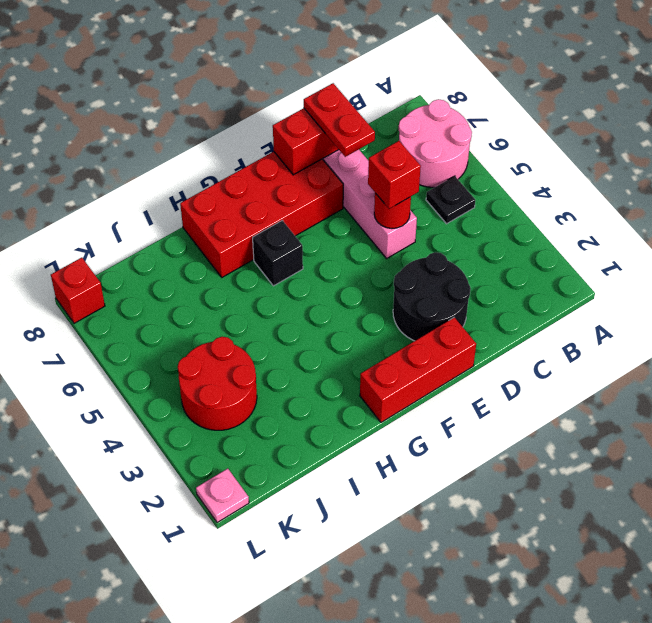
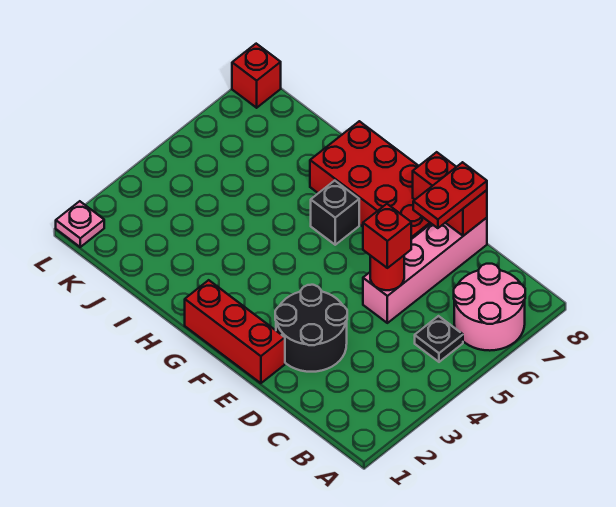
red round brick J3:K4 level 1 -> none

